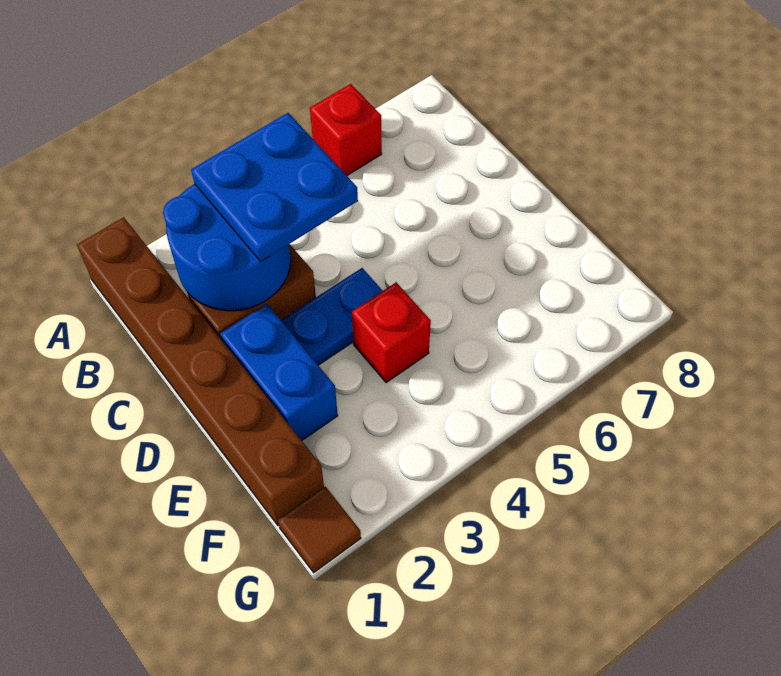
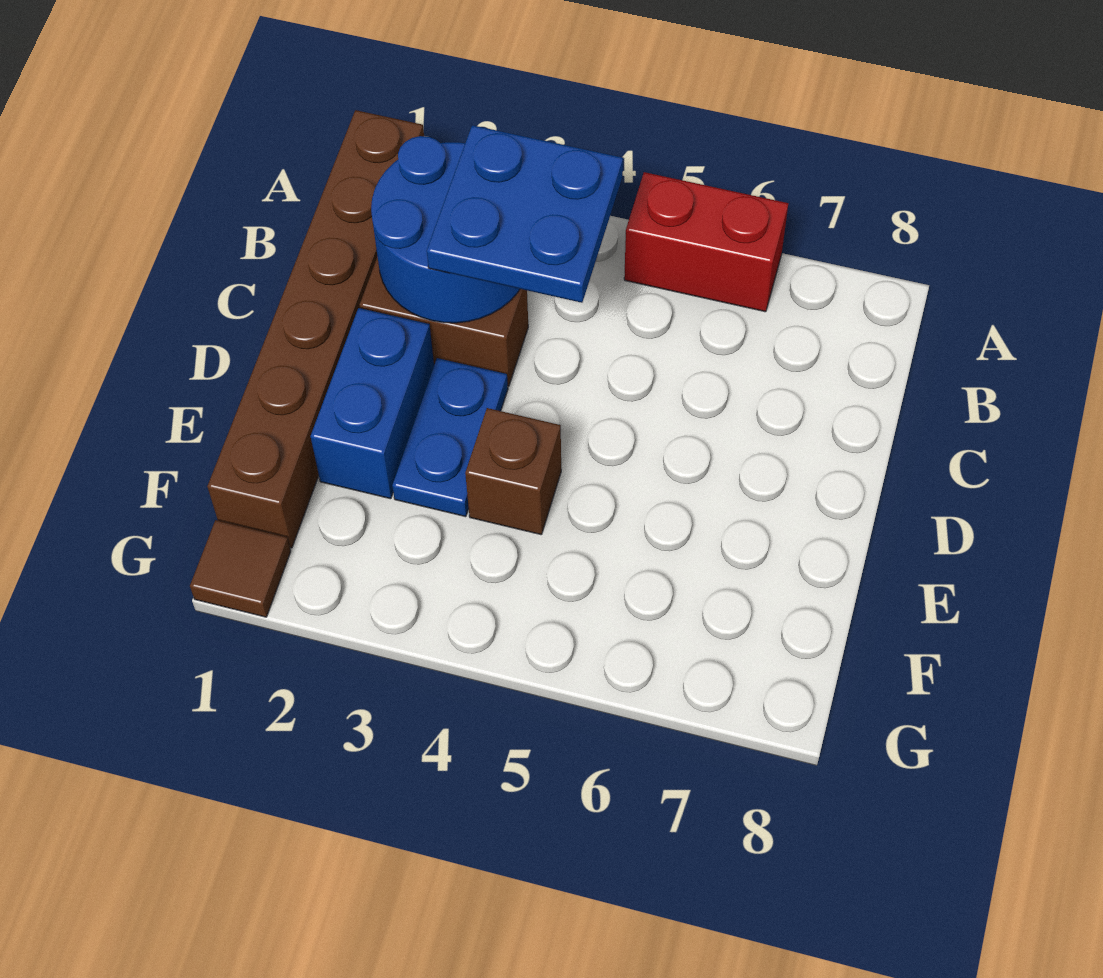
red brick A6 level 1 -> red brick A5:A6 level 1
blue plate D3:D4 level 1 -> blue plate D3:E3 level 1
red brick E4 level 1 -> brown brick E4 level 1

